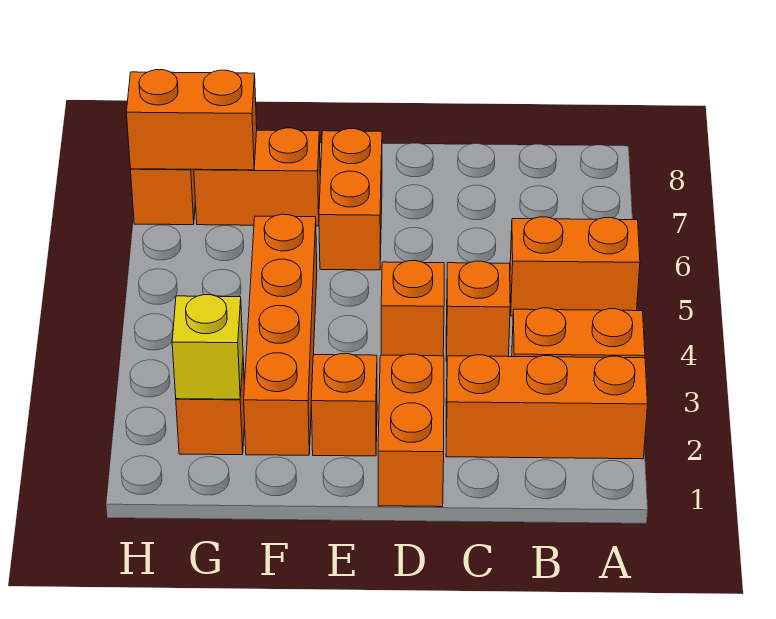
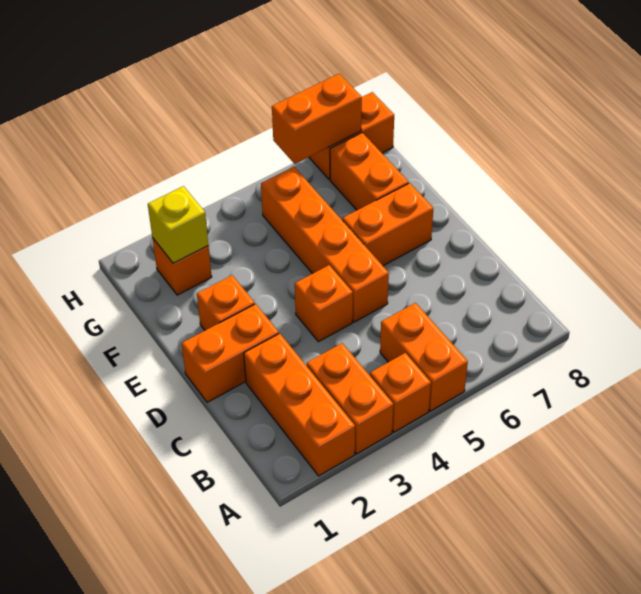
orange brick C4 level 1 -> orange brick A4 level 1
orange brick F2:F5 level 1 -> orange brick D5:G5 level 1
orange brick G7:H7 level 2 -> orange brick H6:H7 level 2

